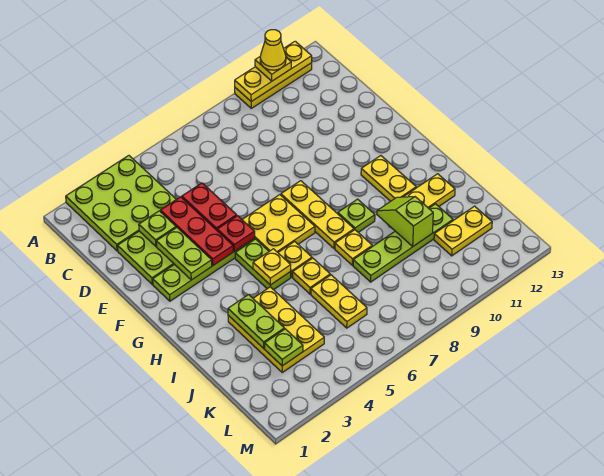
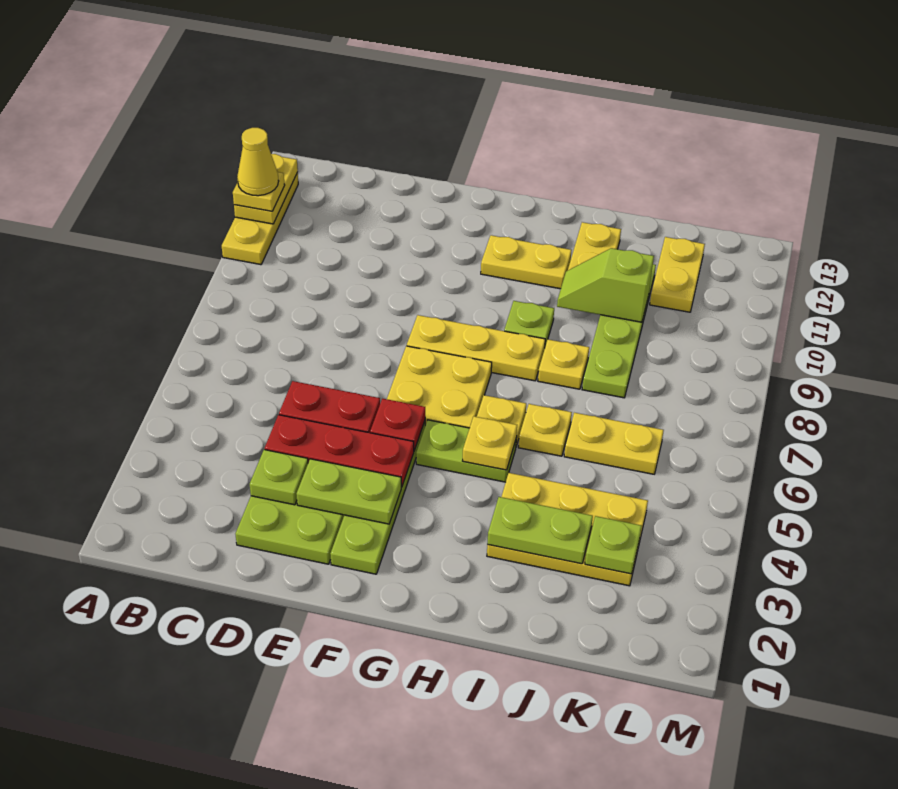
lime plate A2:C4 level 1 -> none
yellow plate A10:A12 level 2 -> yellow plate A11:A12 level 2

